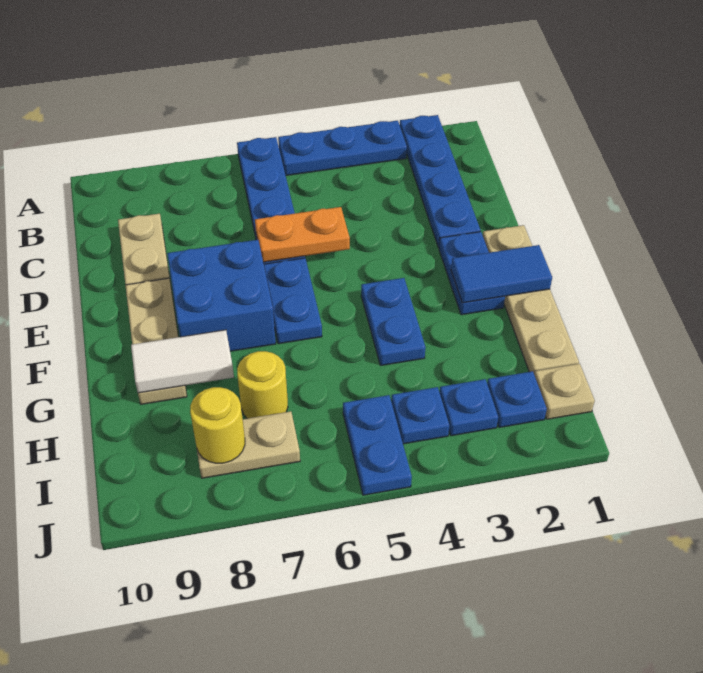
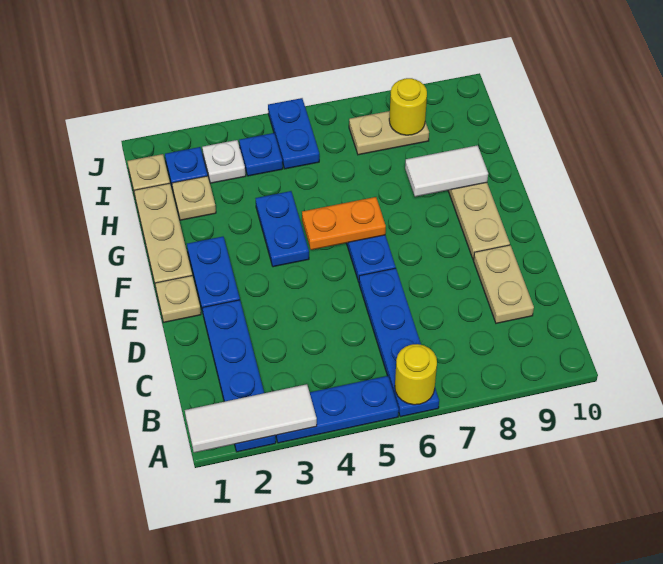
none -> white tile A1:A3 level 2
orange plate D5:D6 level 2 -> orange plate F5:F6 level 2
blue brick E7:F8 level 1 -> none
blue tile F1:F2 level 2 -> none
none -> tan plate H2 level 1
yellow round brick H7 level 1 -> yellow round brick A6 level 2
blue plate I3 level 1 -> white plate I3 level 1

